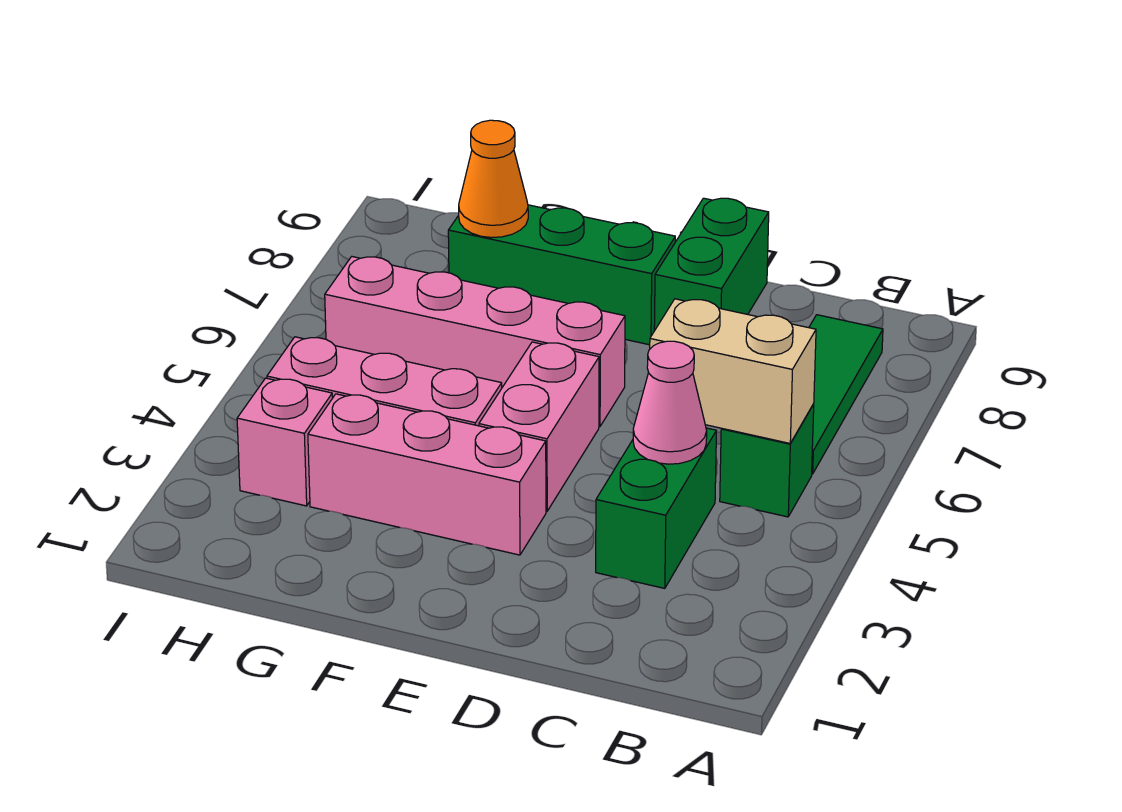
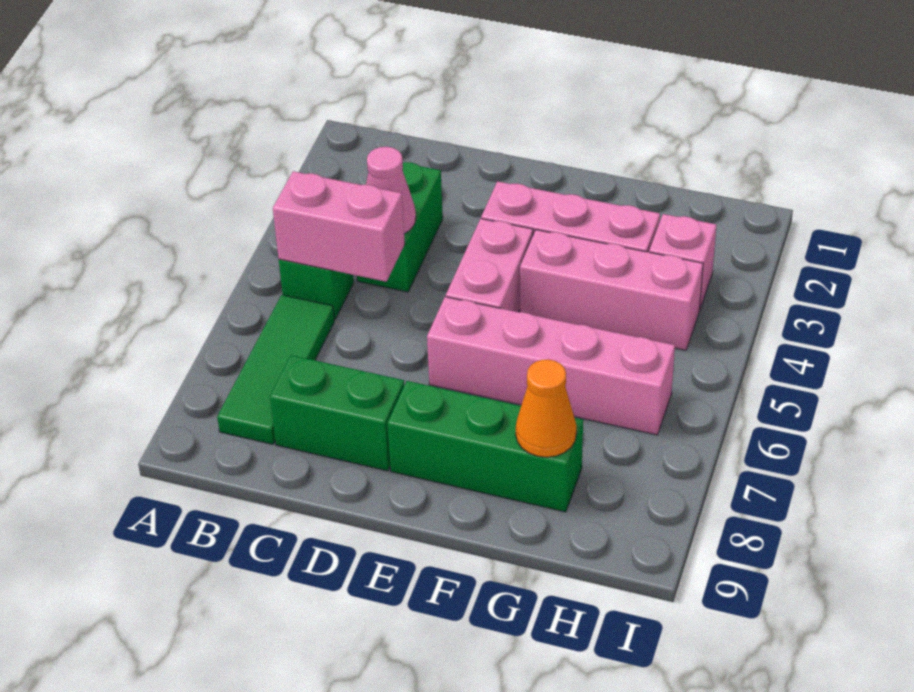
tan brick B5:C5 level 2 -> pink brick B5:C5 level 2
green brick D8:D9 level 1 -> green brick C8:D8 level 1

